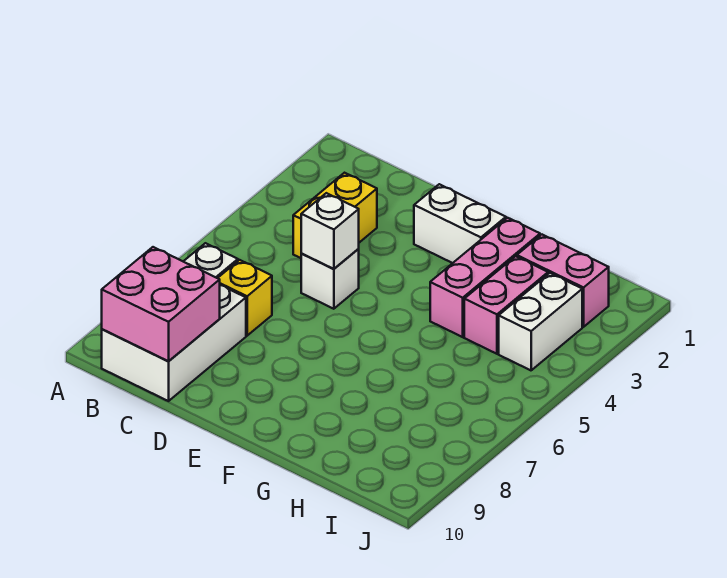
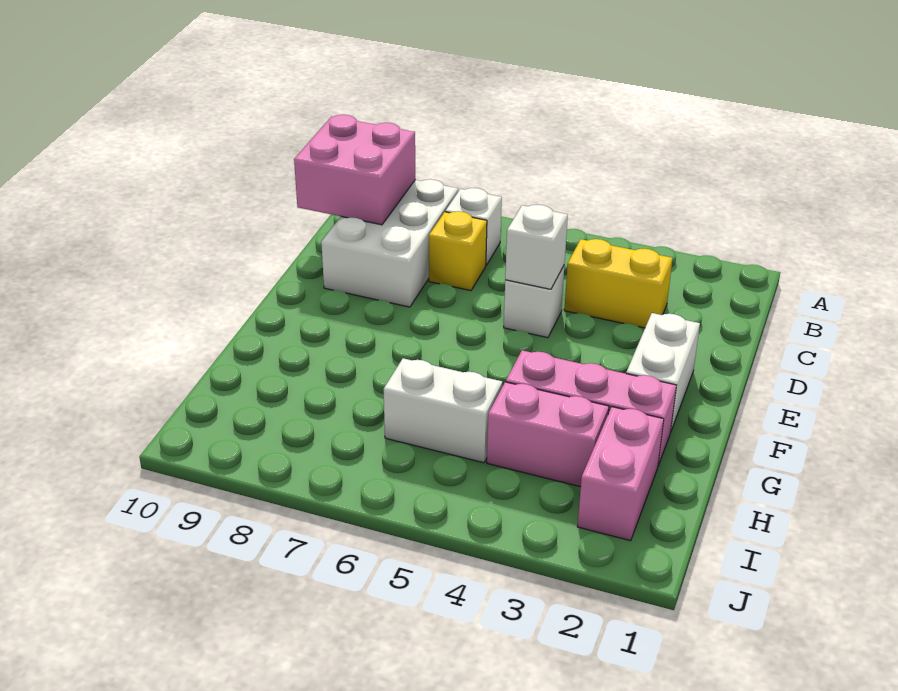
white brick B8:C10 level 1 -> white brick B8:D9 level 1
white brick I3:I4 level 1 -> white brick H5:H6 level 1

